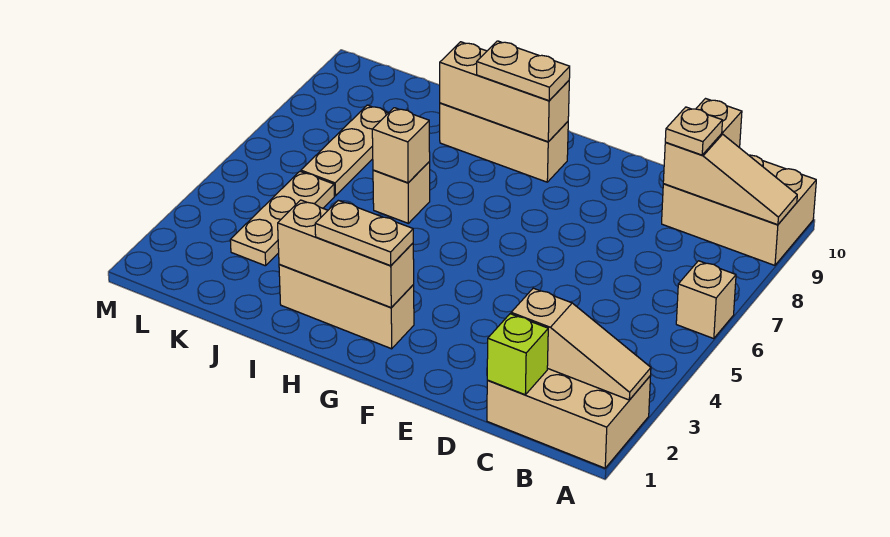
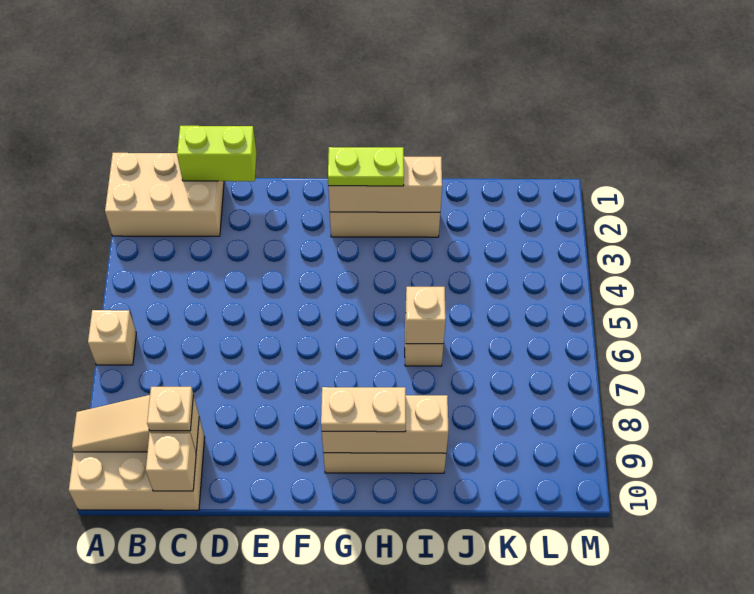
tan slope A2:C2 level 2 top C -> none
lime brick C1 level 2 -> lime brick C1:D1 level 2
tan plate G2:H2 level 3 -> lime plate G2:H2 level 3
tan plate K3:K5 level 1 -> none
tan plate K6:K8 level 1 -> none

